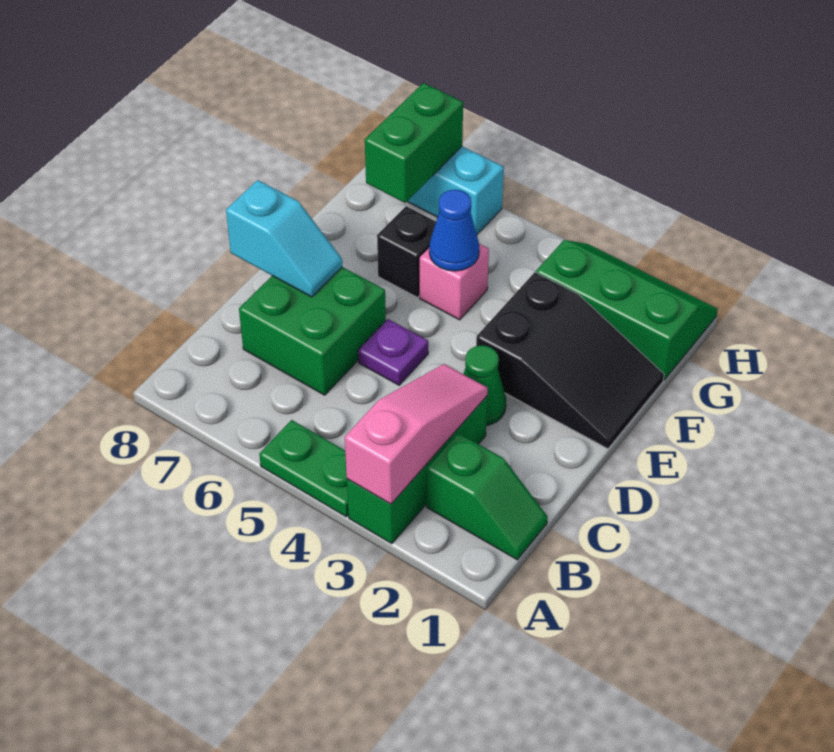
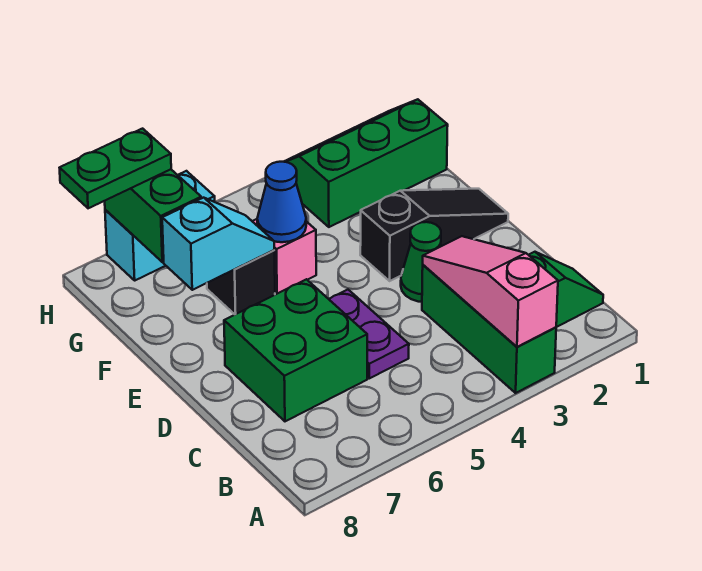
green plate A4:A5 level 1 -> green plate H7:H8 level 3
purple plate D5 level 1 -> purple plate C5:D5 level 1
cyan slope D7:D8 level 2 top 8 -> cyan slope F6:F7 level 2 top 7
black slope E1:F3 level 1 top 3 -> black slope E1:E3 level 1 top 3

